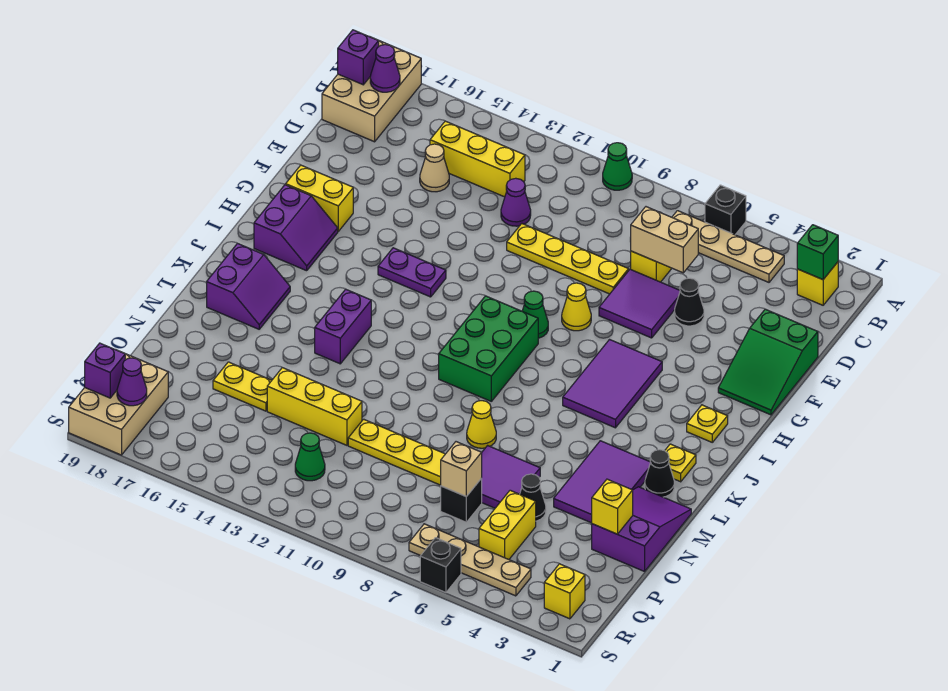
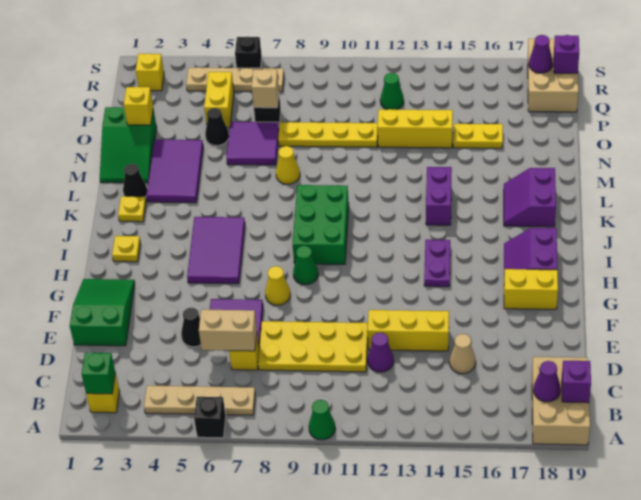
yellow brick C13:C15 level 1 -> yellow brick E12:E14 level 1
yellow plate E8:E11 level 1 -> yellow plate D8:E11 level 1
purple plate H13:H14 level 1 -> purple plate H14:I14 level 1
purple slope M1:O2 level 1 top O -> green slope M1:O2 level 1 top O

